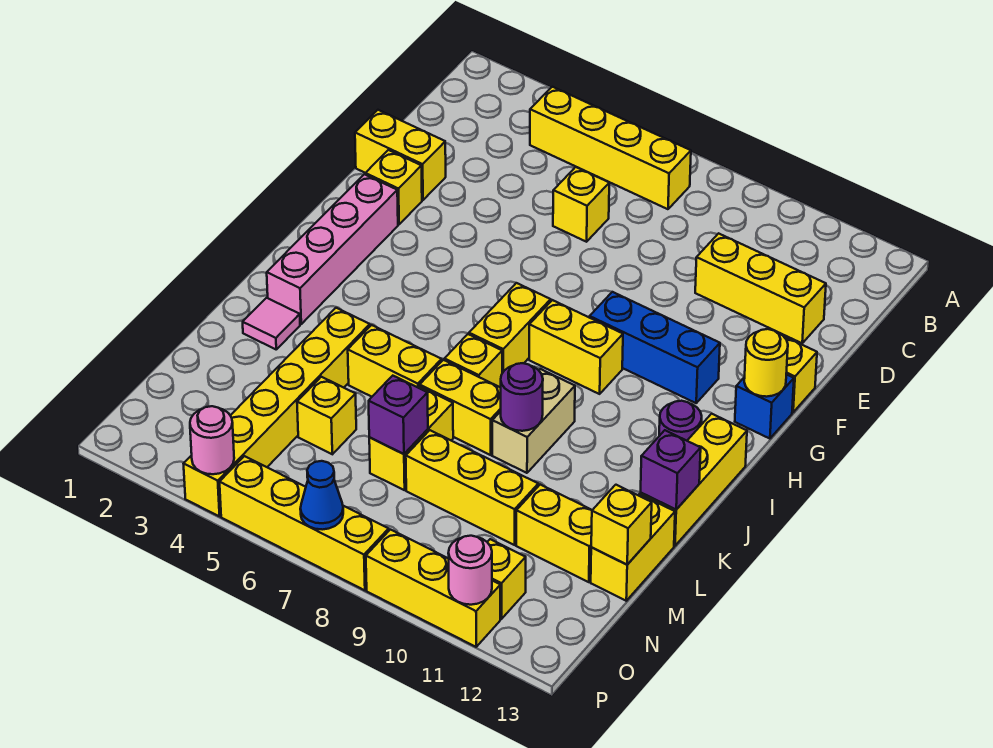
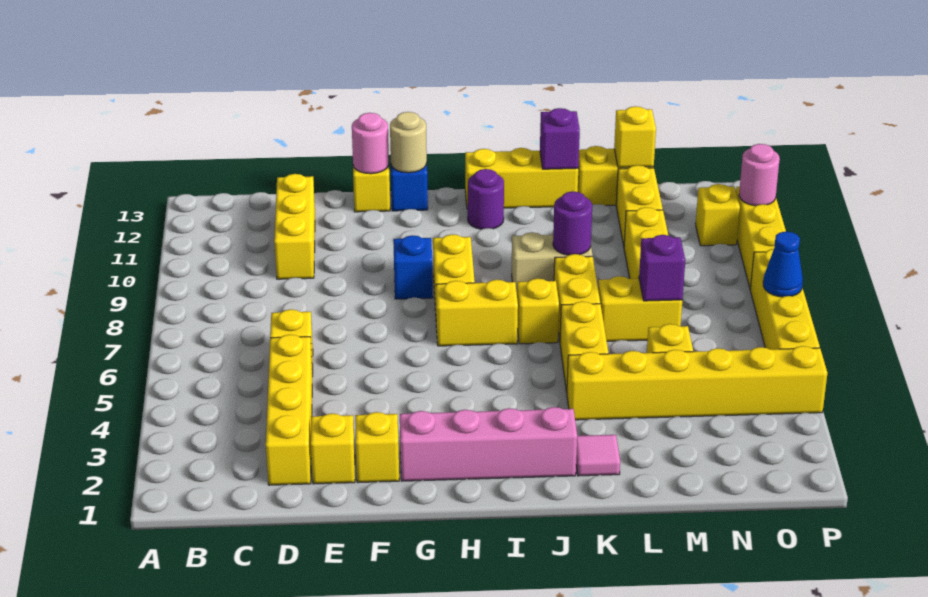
yellow brick B4:B7 level 1 -> yellow brick D2:D5 level 1
yellow brick E1:E2 level 1 -> yellow brick E2 level 1
blue brick G9:G11 level 1 -> blue brick G9 level 1
yellow round brick G13 level 2 -> tan round brick G13 level 2
pink round brick P4 level 2 -> pink round brick F13 level 2

